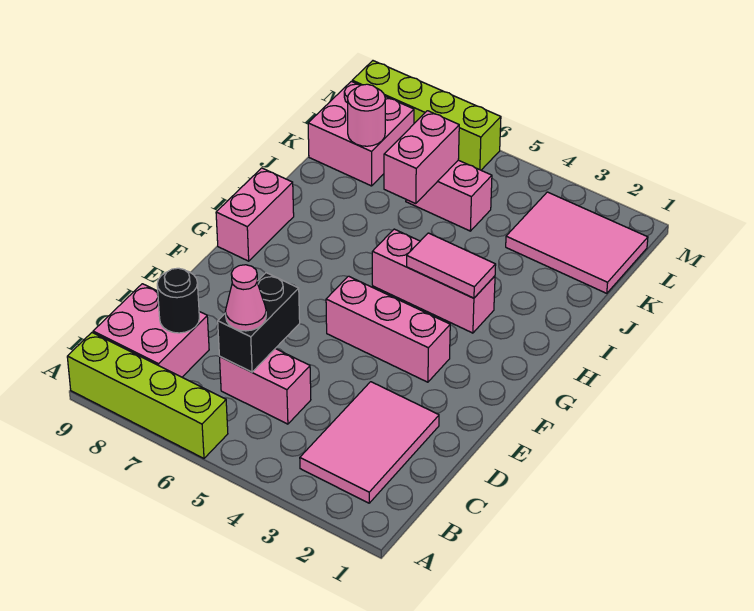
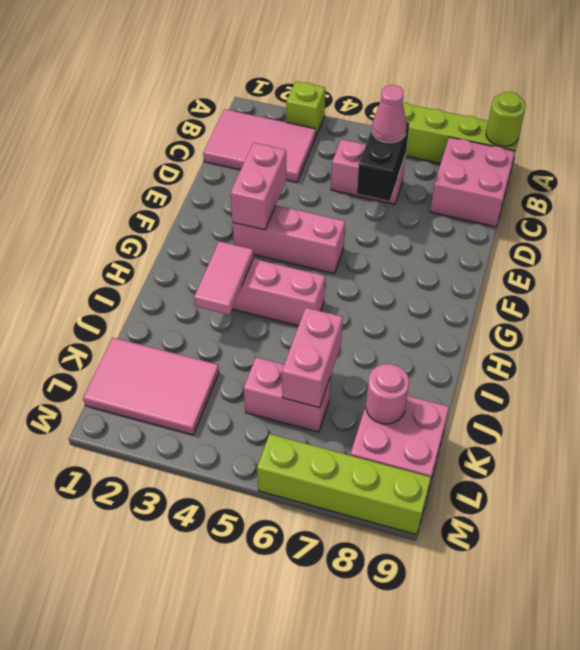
none -> lime brick A3 level 1
none -> lime round brick A9 level 2
pink tile B2:D3 level 1 -> pink tile B1:C3 level 1
black round brick C8 level 2 -> none
pink brick G9:H9 level 1 -> pink brick E3:F3 level 2
pink tile H3:H4 level 2 -> pink tile H3:I3 level 2

